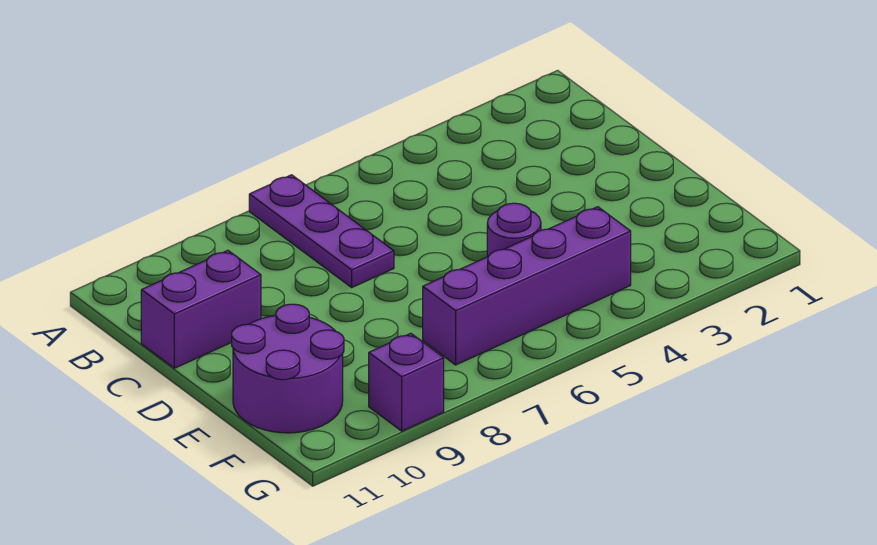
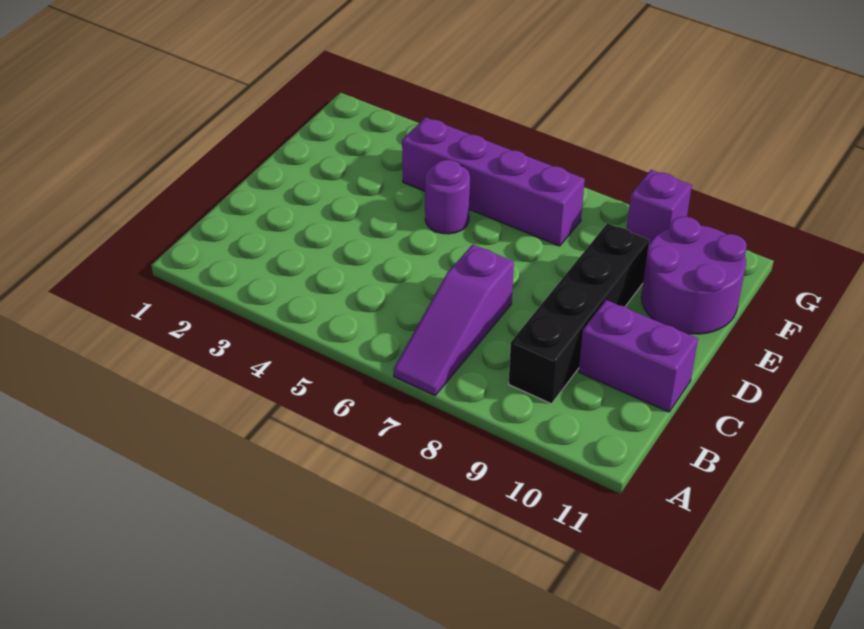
purple plate A7:C7 level 1 -> purple slope A7:C7 level 1 top C
none -> black brick B9:E9 level 1

